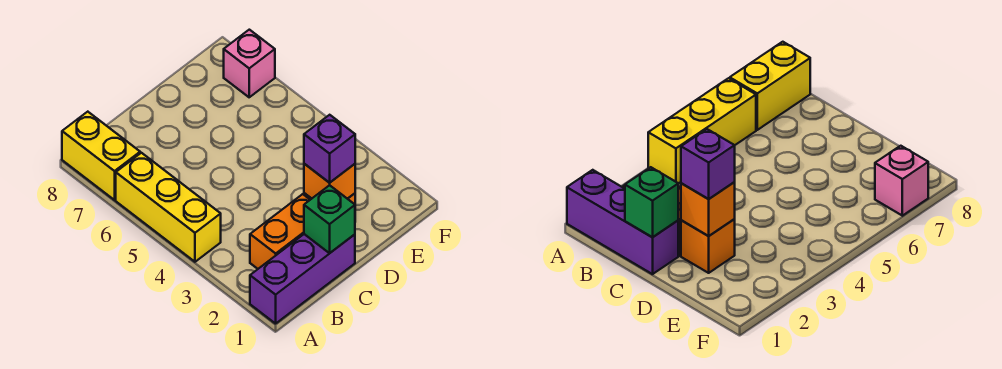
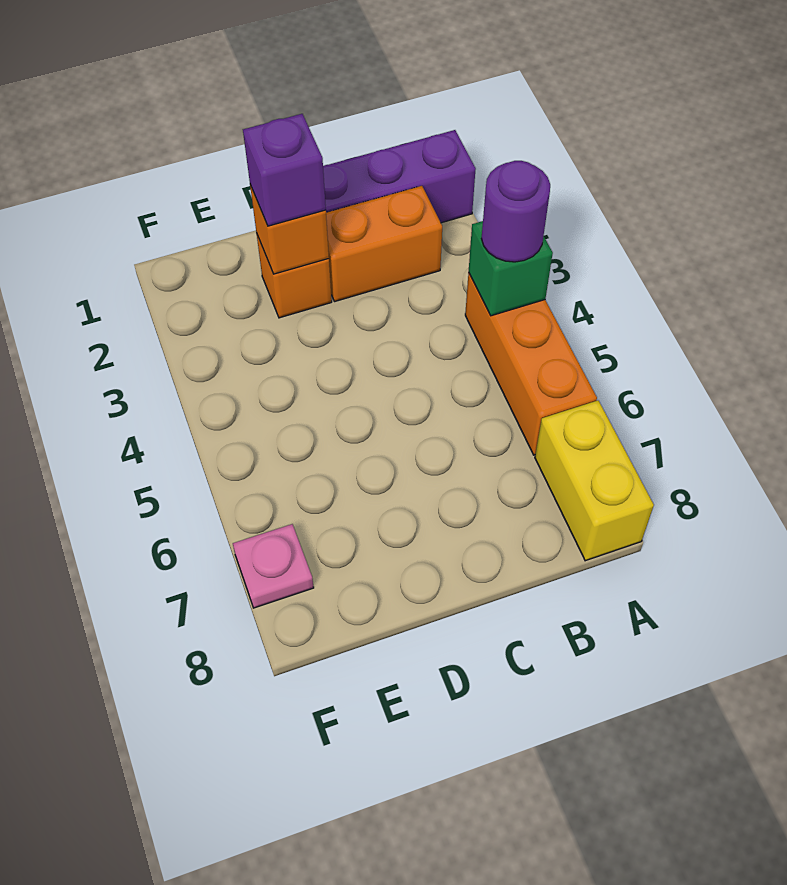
yellow brick A4:A6 level 1 -> orange brick A4:A6 level 1
none -> purple round brick A4 level 3
green brick C1 level 2 -> green brick A4 level 2
pink brick F7 level 1 -> pink plate F7 level 1

